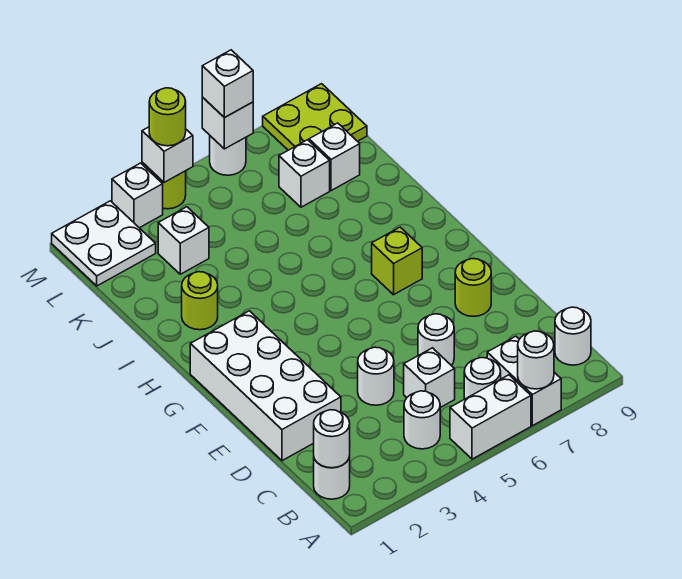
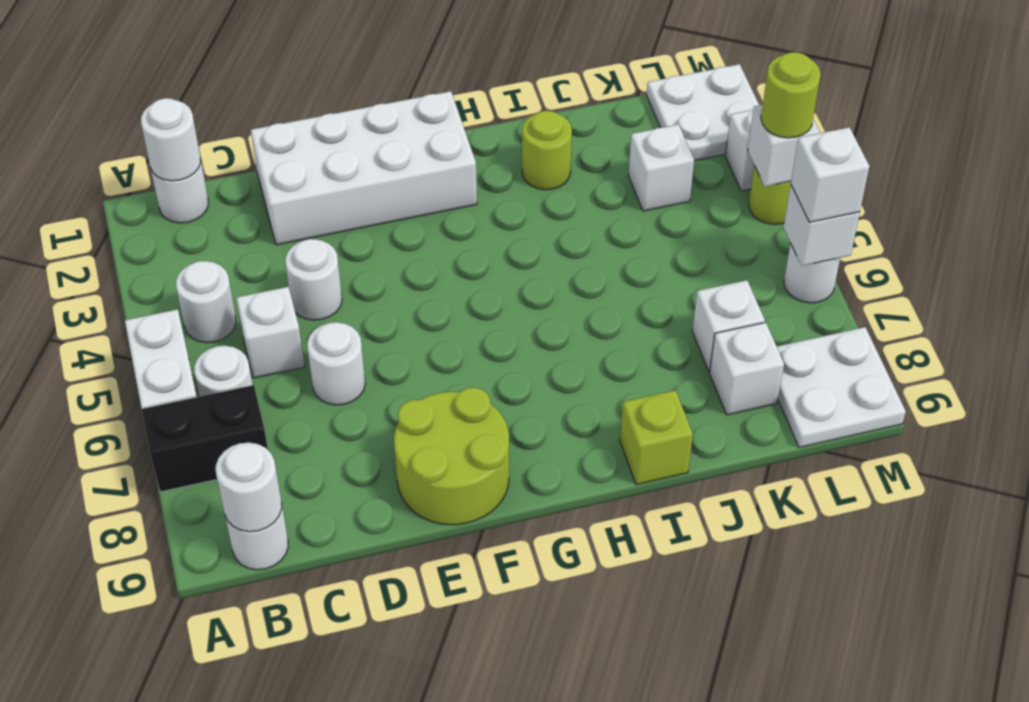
white brick A7:B7 level 1 -> black brick A7:B7 level 1
white round brick A7 level 2 -> white round brick B9 level 2
lime round brick E8 level 1 -> lime round brick E8:F9 level 1
lime brick G7 level 1 -> lime brick I9 level 1
lime plate L8:M9 level 1 -> white plate L8:M9 level 1

